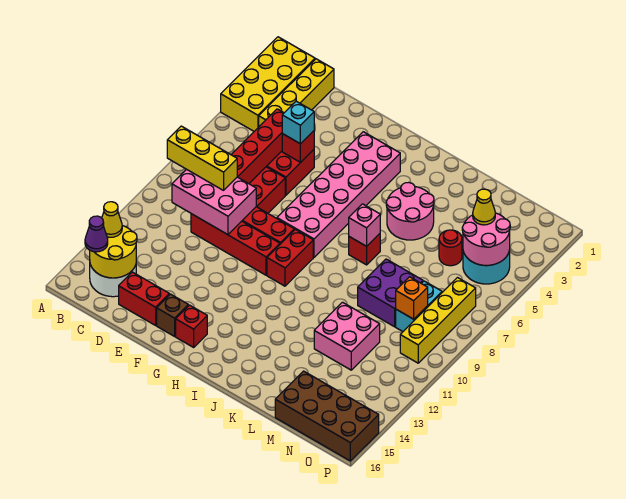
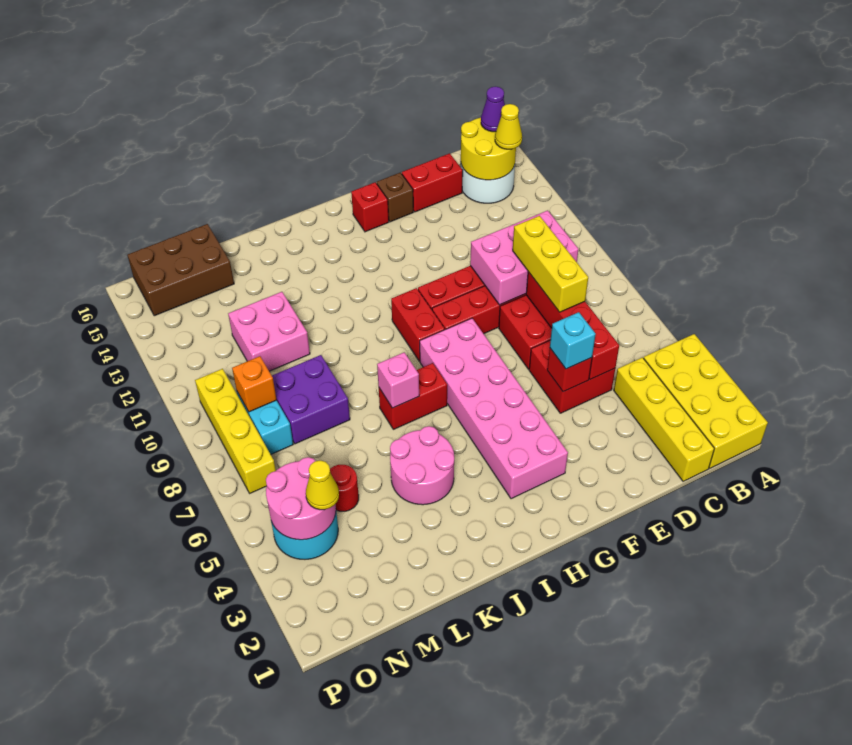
yellow brick B9:D9 level 3 -> yellow brick D7:D9 level 3
red brick J7 level 1 -> red brick I7:J7 level 1
brown brick M15:P16 level 1 -> brown brick M15:O16 level 1

